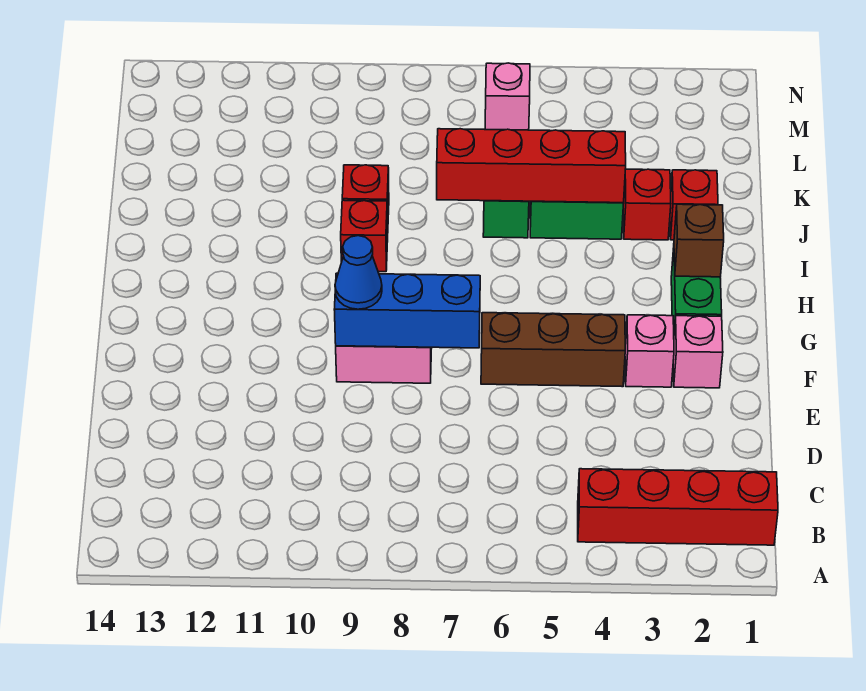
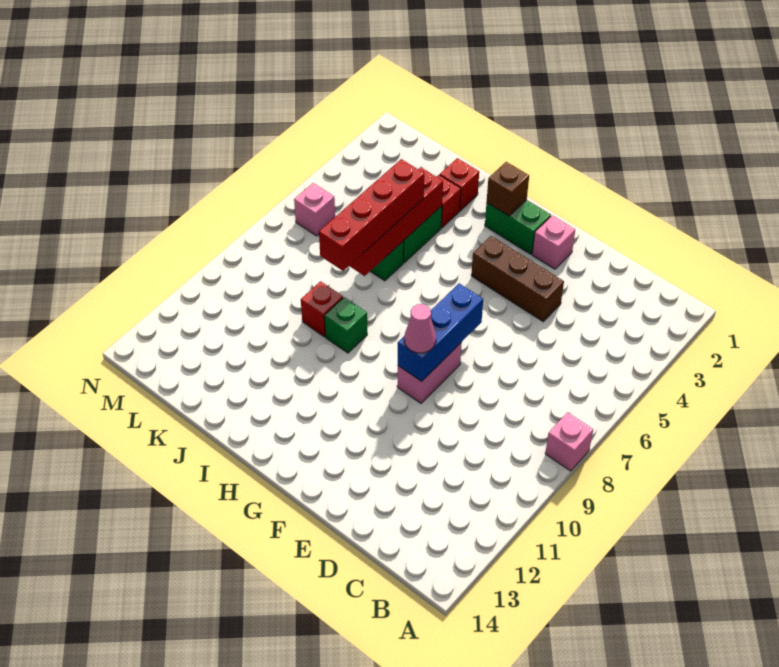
red brick B1:B4 level 1 -> red brick J5:J8 level 3
pink brick F3 level 1 -> pink brick A8 level 1
brown brick F4:F6 level 1 -> brown brick E4:G4 level 1
blue cone F9 level 3 -> pink cone F9 level 3
red brick I9 level 1 -> green brick I9 level 1

